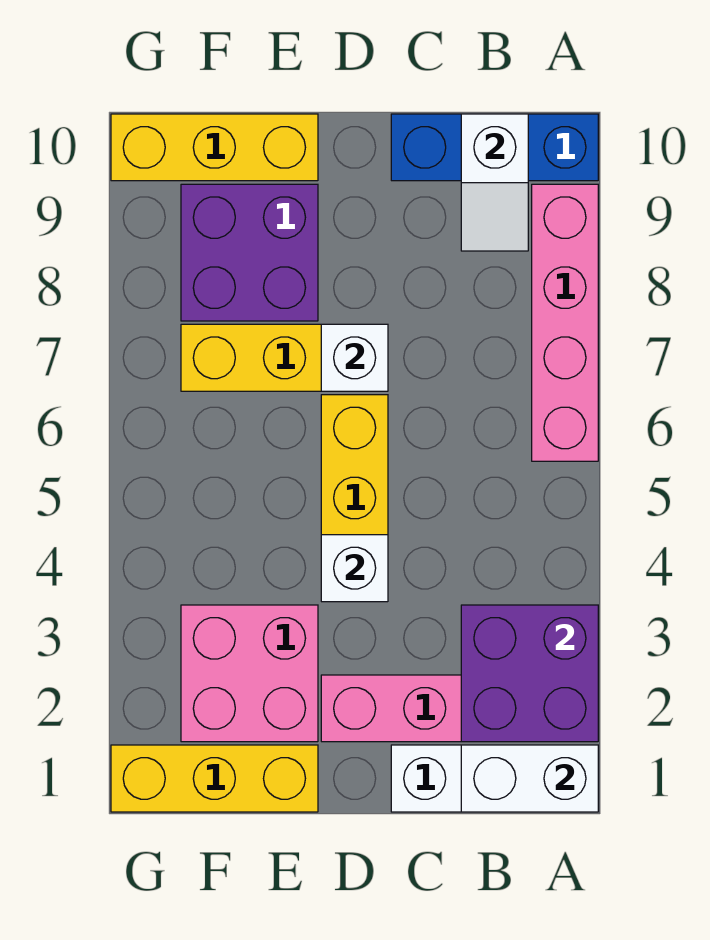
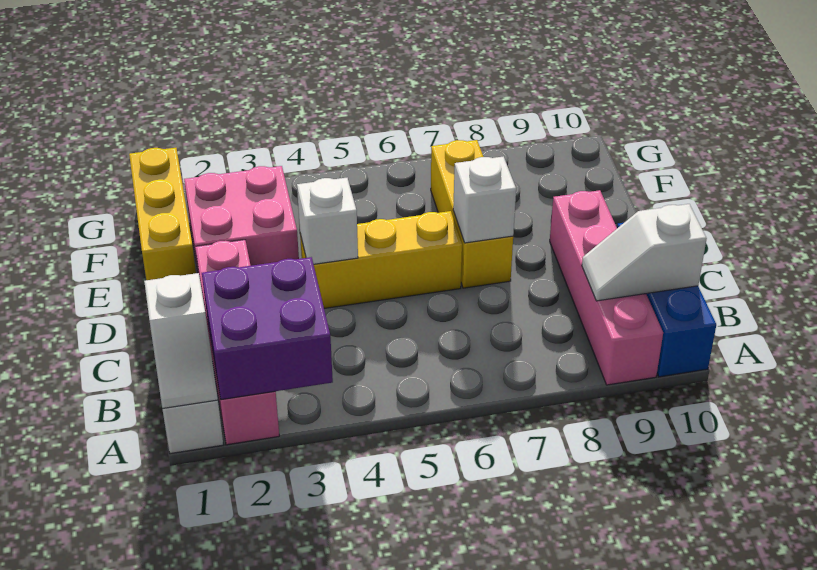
white brick A1:B1 level 2 -> white slope A1:B1 level 2 top B
pink brick A6:A9 level 1 -> pink brick A9:D9 level 1
purple brick E8:F9 level 1 -> none
yellow brick E10:G10 level 1 -> none

